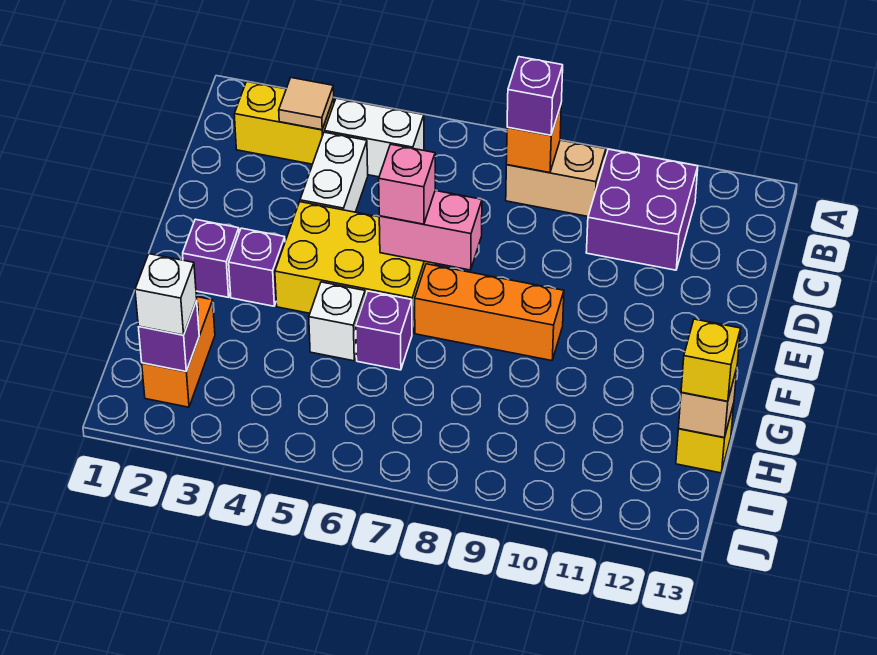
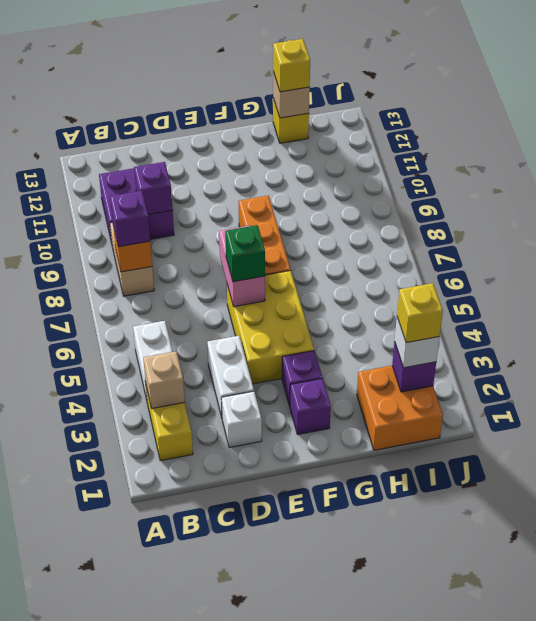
tan tile B3 level 2 -> tan brick B3 level 2
white brick C4:D4 level 1 -> white brick D3:D4 level 1
pink brick E6 level 3 -> green brick E6 level 3
white brick G5 level 1 -> white brick D2 level 1
purple brick G6 level 1 -> purple brick C10 level 2
orange brick H2:I2 level 1 -> orange brick H1:I2 level 1
none -> yellow brick I2 level 4

